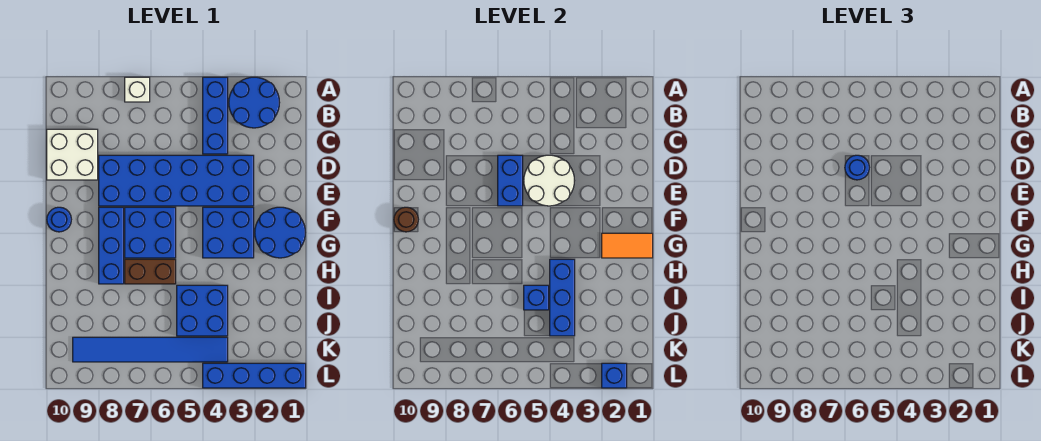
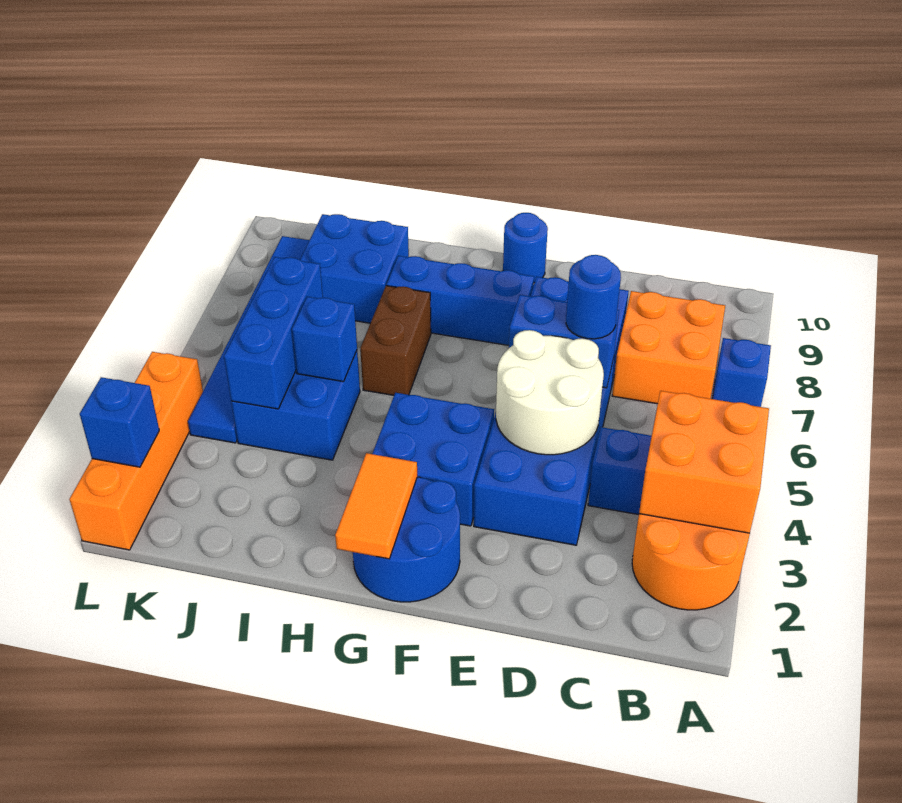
blue round brick A2:B3 level 1 -> orange round brick A2:B3 level 1
none -> orange brick A3:B4 level 2
white brick A7 level 1 -> blue brick A7 level 1
none -> orange brick B7:C8 level 1
white brick C9:D10 level 1 -> none
blue brick F6:G7 level 1 -> blue brick I8:J9 level 1
brown round brick F10 level 2 -> none
blue brick H4:J4 level 2 -> blue brick J4:J6 level 2
blue brick L1:L4 level 1 -> orange brick L1:L4 level 1

